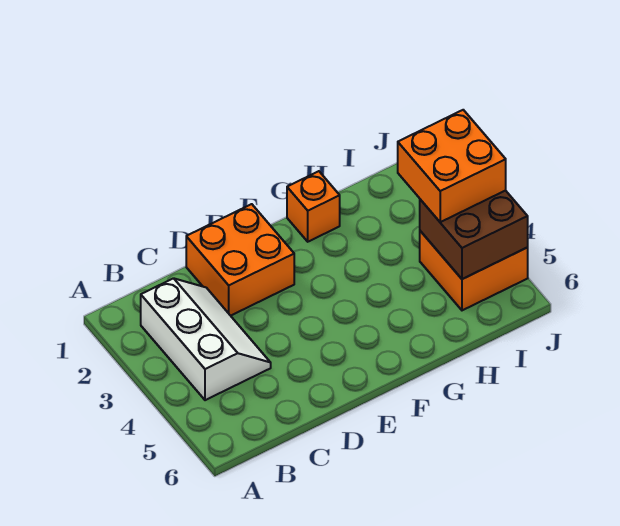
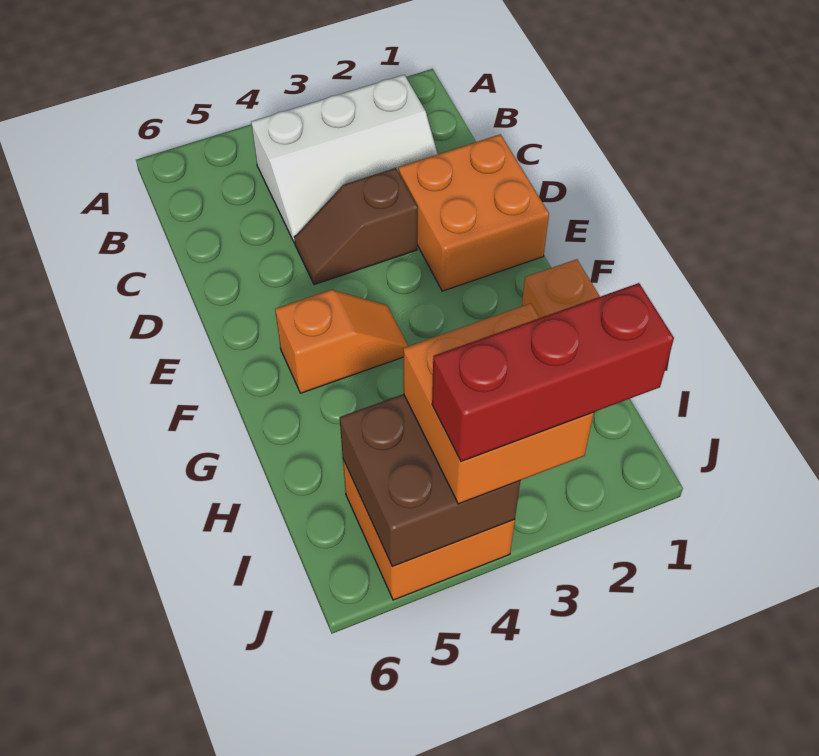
none -> brown slope D3:D4 level 1 top 3
none -> orange slope F4:F5 level 1 top 5
none -> red brick J2:J4 level 4

